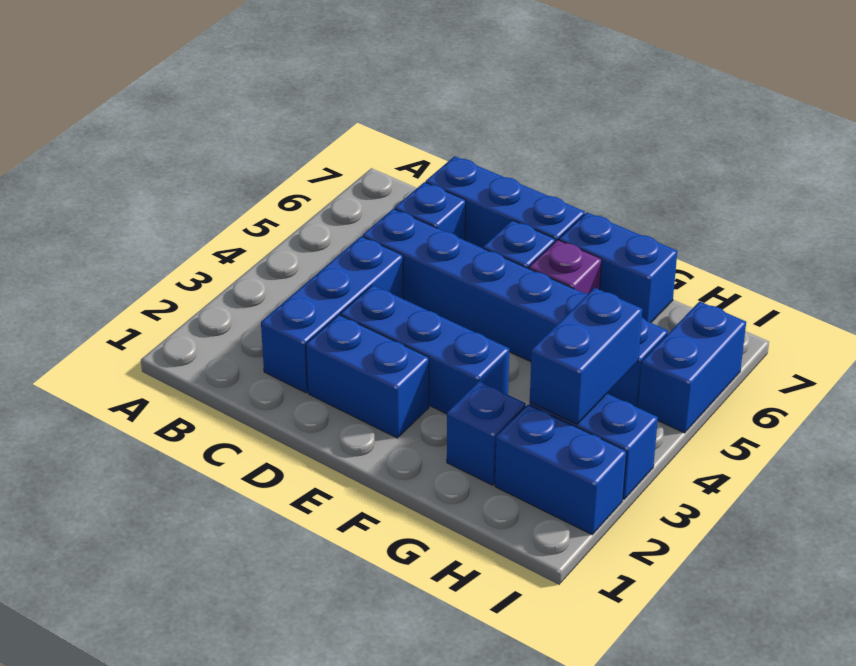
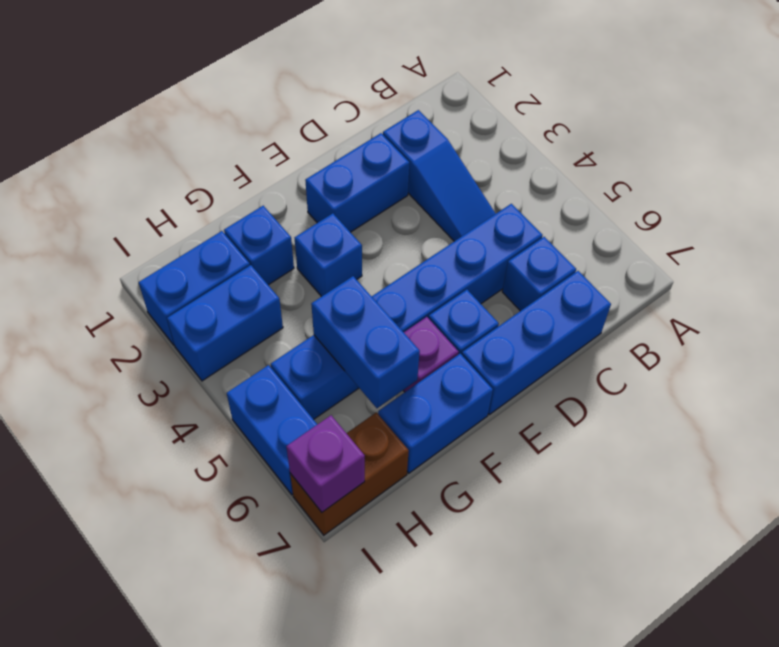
blue brick C2:C4 level 1 -> blue slope C2:C4 level 1 top 2
blue brick D3:F3 level 1 -> blue brick F3 level 1
blue brick H3:H4 level 2 -> blue brick G5:G6 level 2
none -> brown brick H7:I7 level 1
none -> purple brick I7 level 2

